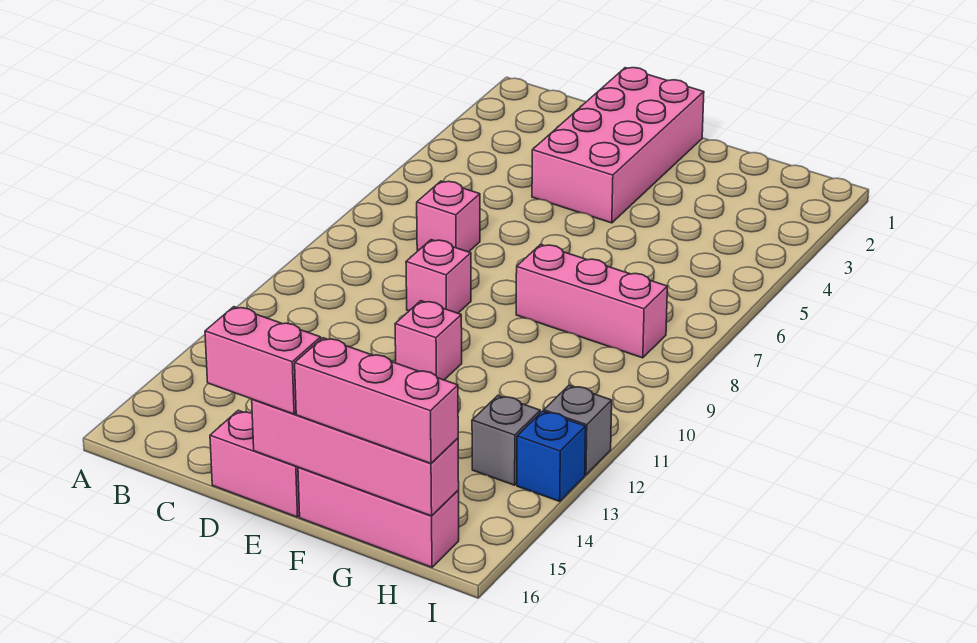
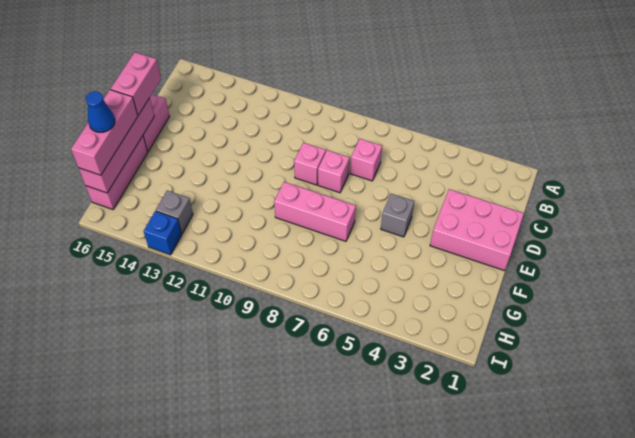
pink brick D1:E4 level 1 -> pink brick D1:E3 level 1
pink brick E11 level 1 -> pink brick D8 level 1
pink brick F8:H8 level 1 -> pink brick F7:F9 level 1
none -> blue cone G16 level 4
grey brick I12 level 1 -> grey brick E5 level 1

